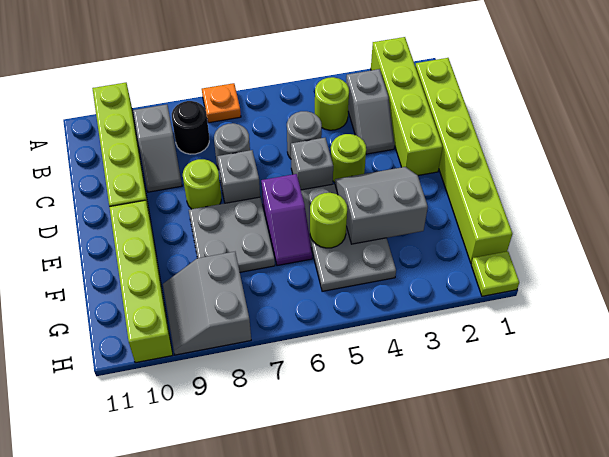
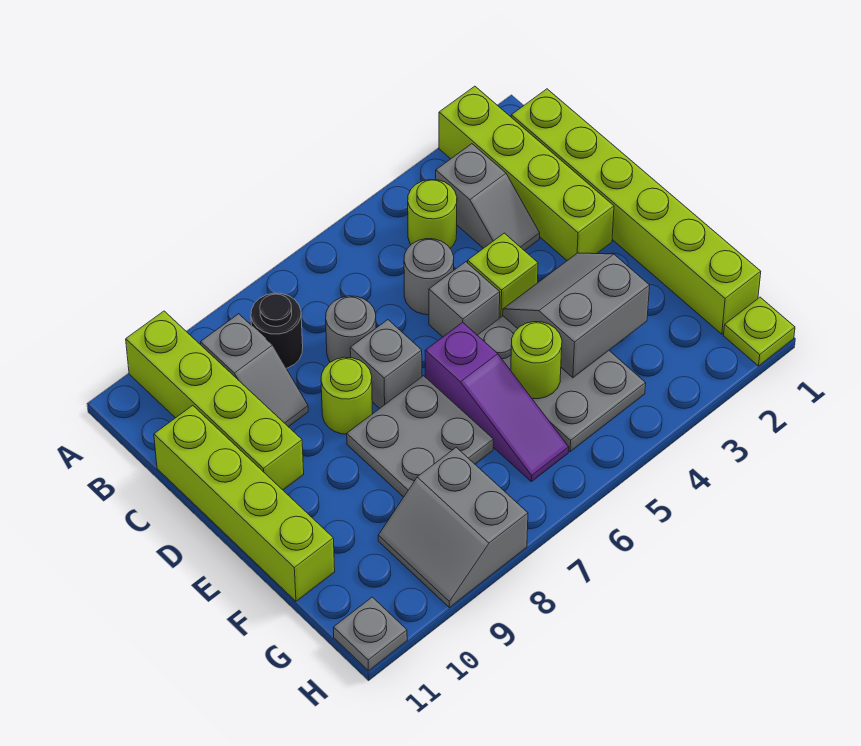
orange plate A7 level 1 -> none
lime round brick D4 level 1 -> lime brick D4 level 1
purple slope E6:F6 level 1 top E -> purple slope E6:G6 level 1 top E
lime brick E10:H10 level 1 -> lime brick C11:F11 level 1
none -> grey plate H11 level 1

